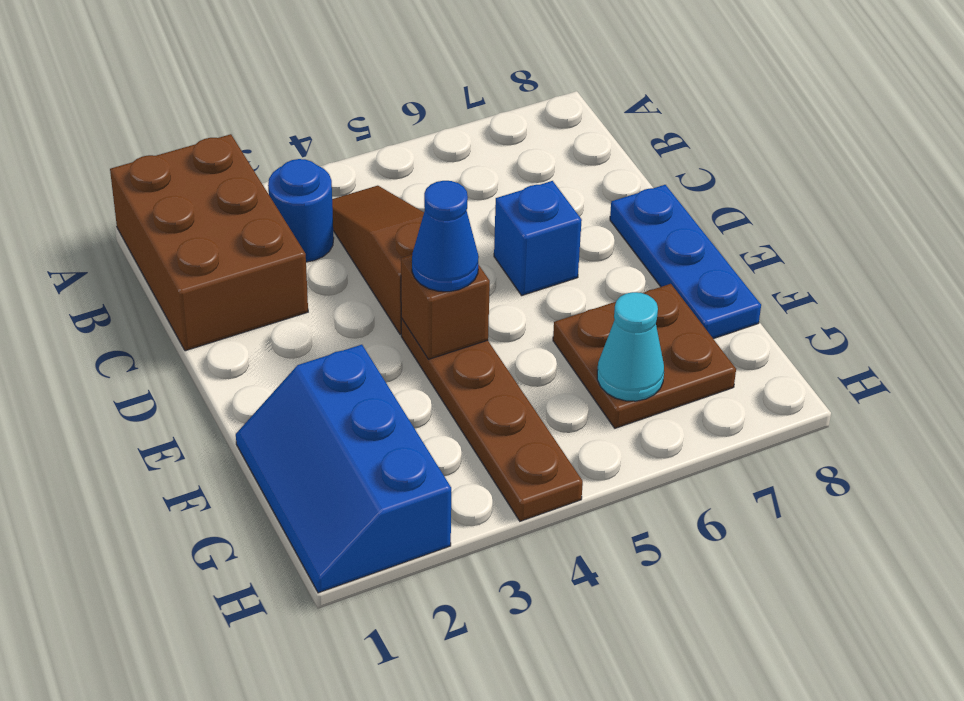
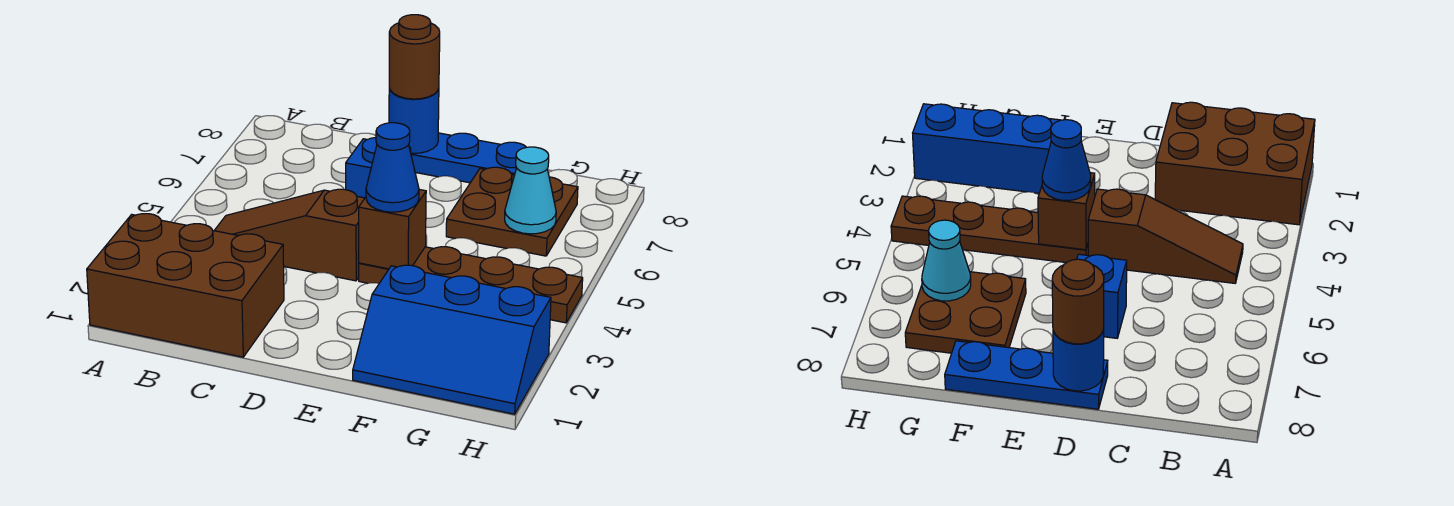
blue round brick B3 level 1 -> blue round brick D8 level 2
none -> brown round brick D8 level 3

